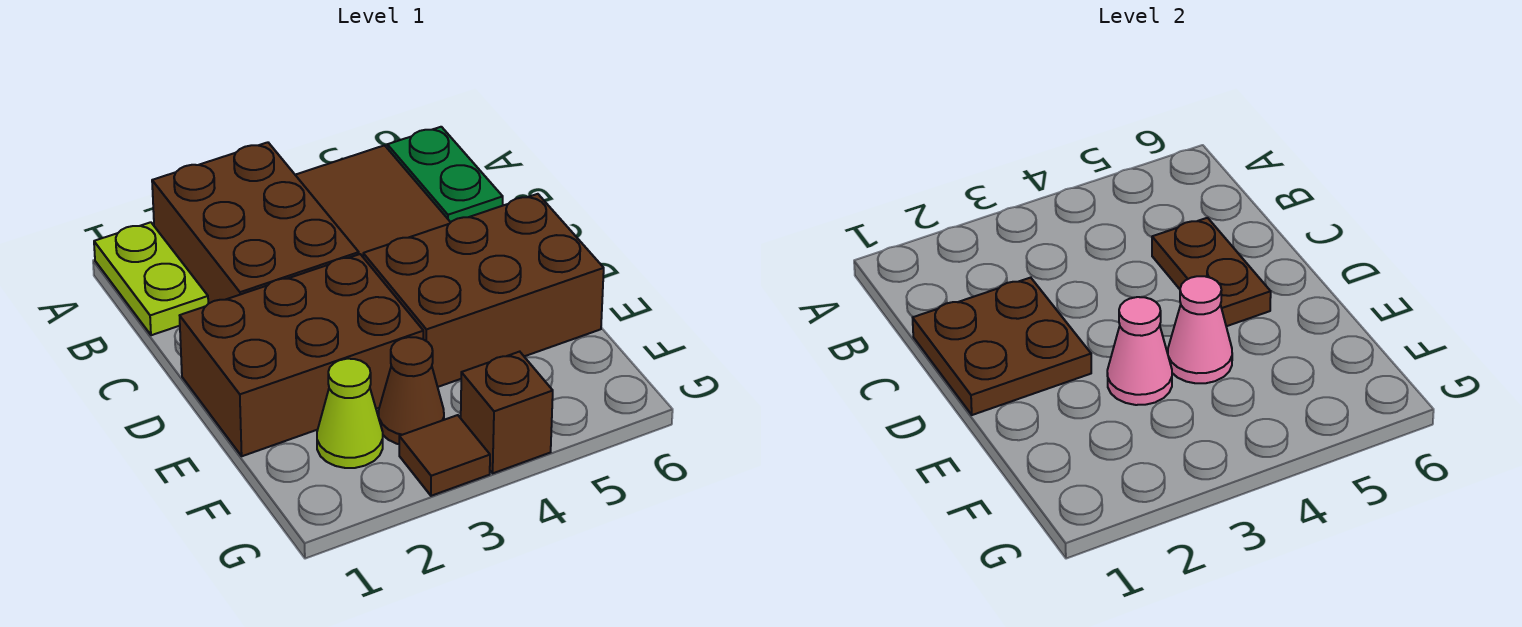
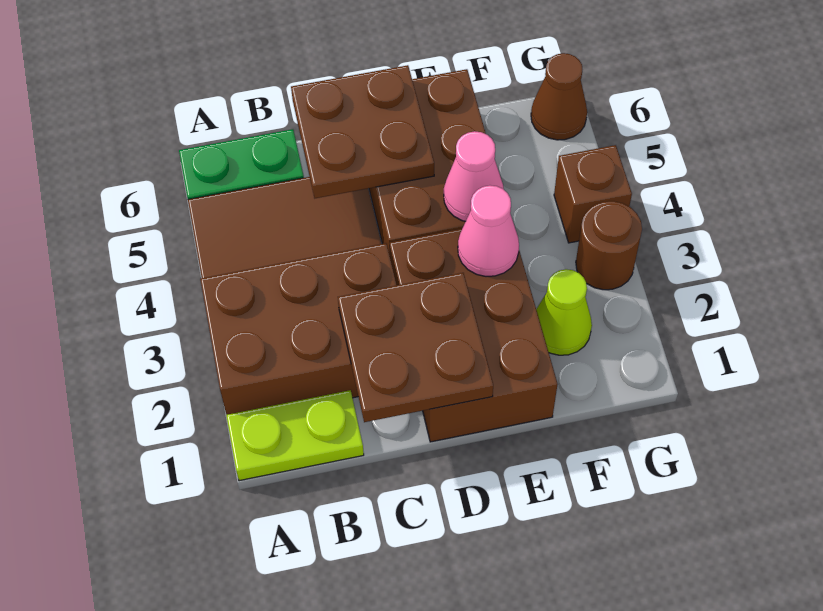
brown plate C5:D5 level 2 -> brown plate C5:D6 level 2
brown cone F3 level 1 -> brown cone G6 level 1
brown tile G3 level 1 -> brown round brick G3 level 1

